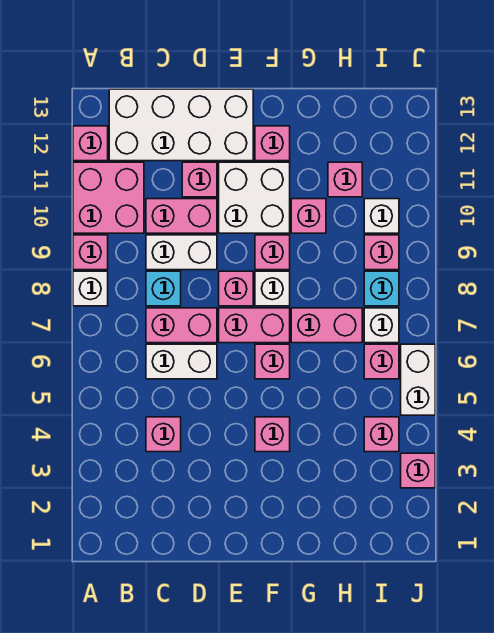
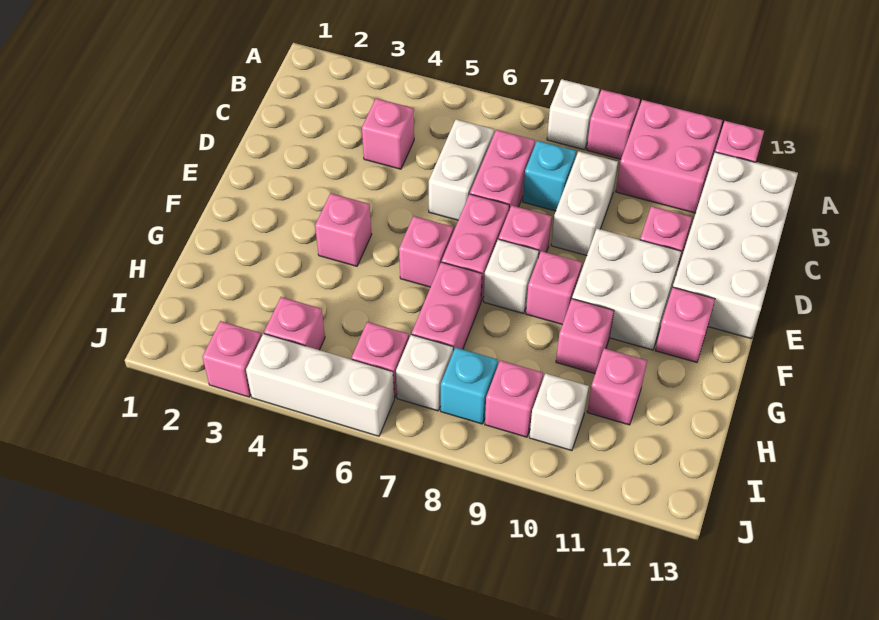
pink brick C10:D10 level 1 -> none
white brick J5:J6 level 1 -> white brick J4:J6 level 1

